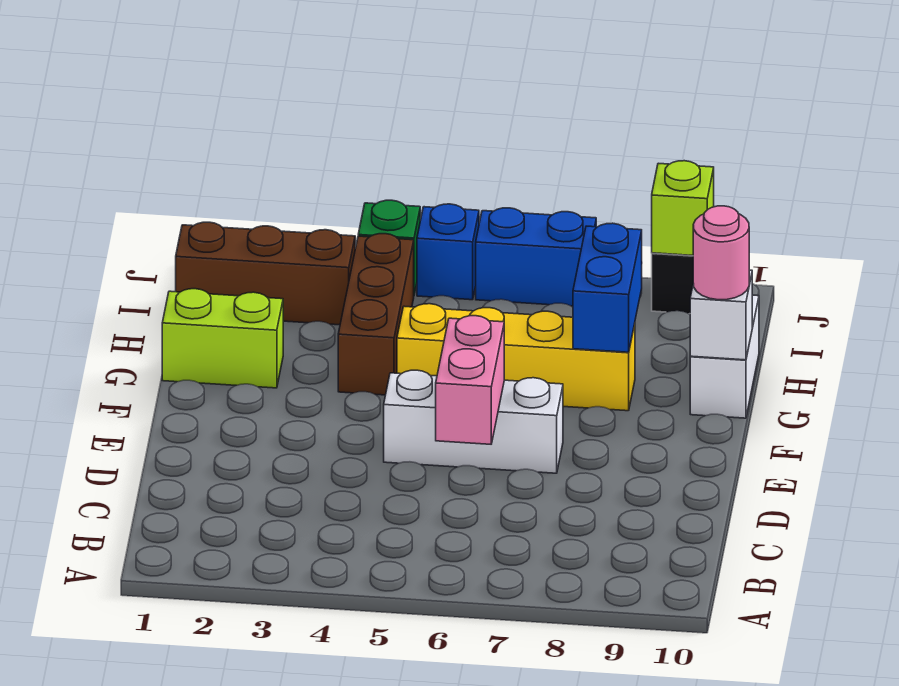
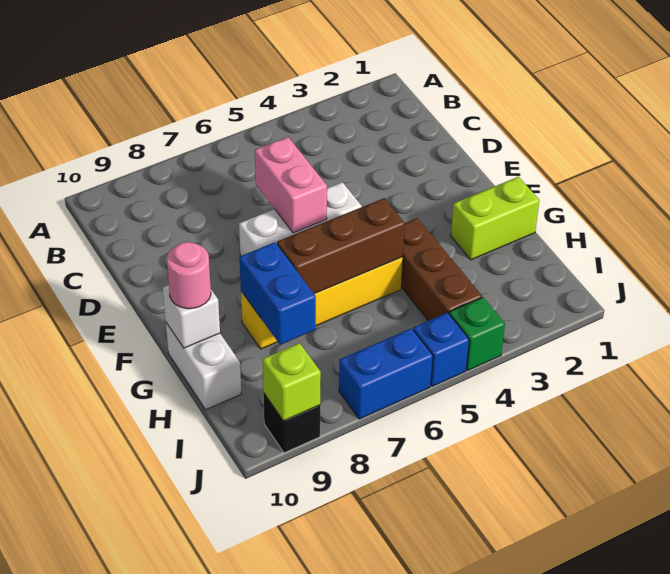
brown brick I1:I3 level 1 -> brown brick G5:G7 level 2

